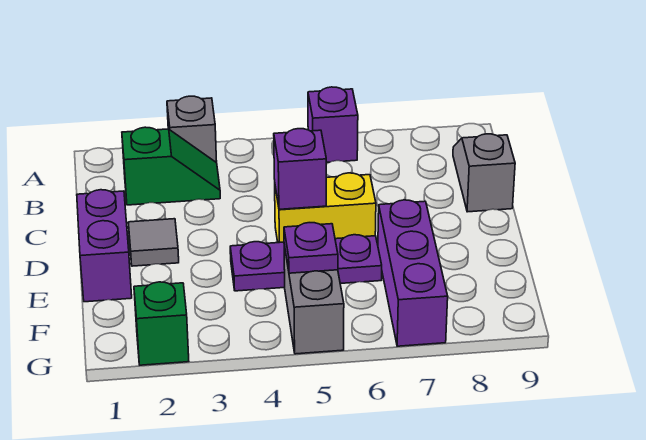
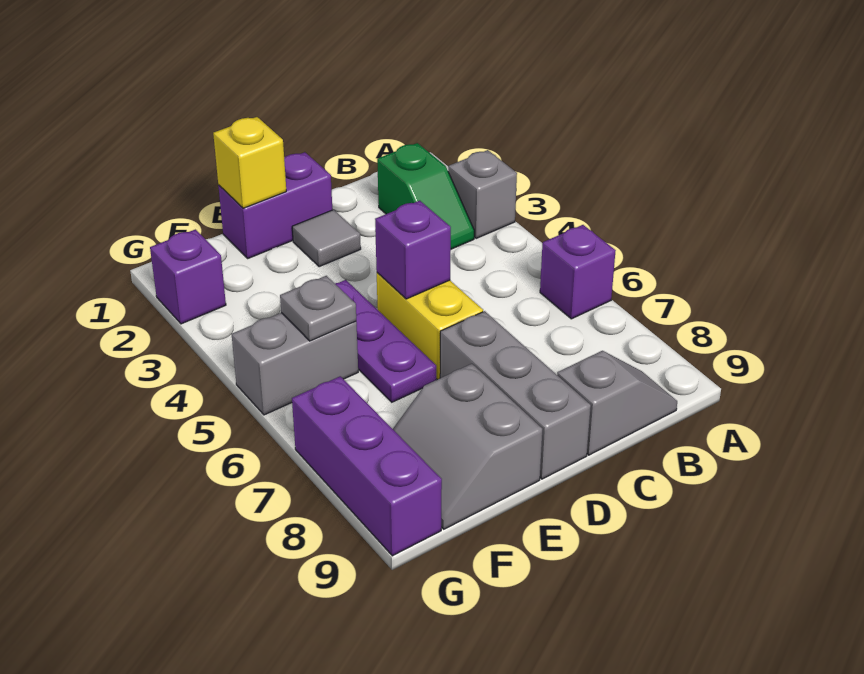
none -> grey brick D7:D9 level 1
none -> yellow brick E1 level 2
purple brick E7:G7 level 1 -> purple brick G7:G9 level 1
none -> grey slope E8:F9 level 1 top E
purple plate F5 level 2 -> grey plate F5 level 2
green brick G2 level 1 -> purple brick G2 level 1

